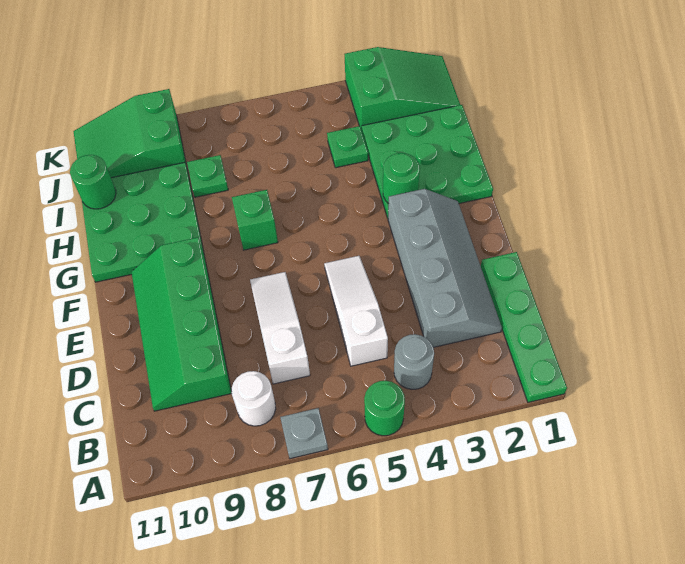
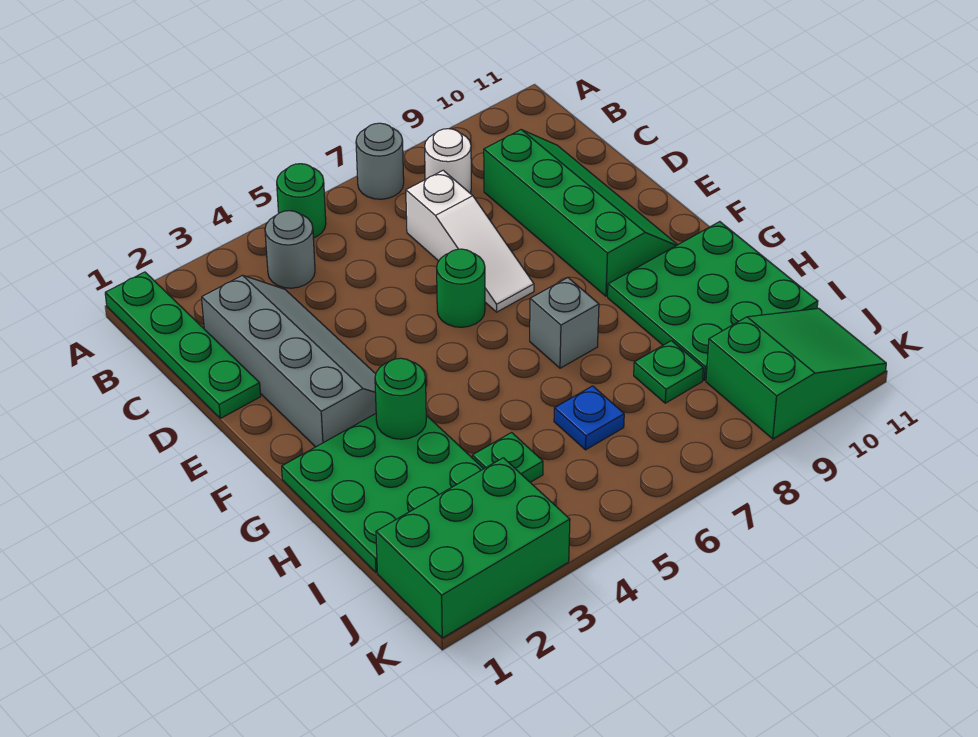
grey plate A7 level 1 -> grey round brick A7 level 1
grey slope C2:F3 level 1 top 3 -> grey slope C2:F3 level 1 top 2
white slope C5:E5 level 1 top C -> none
green brick G7 level 1 -> grey brick G7 level 1
none -> blue plate I6 level 1
green round brick I11 level 2 -> green round brick E6 level 1
green slope J1:K3 level 1 top 3 -> green brick J1:K3 level 1

